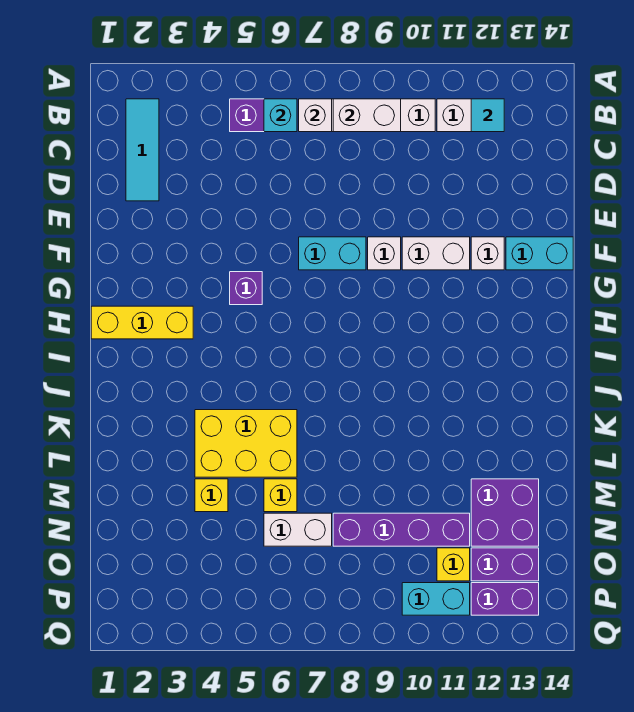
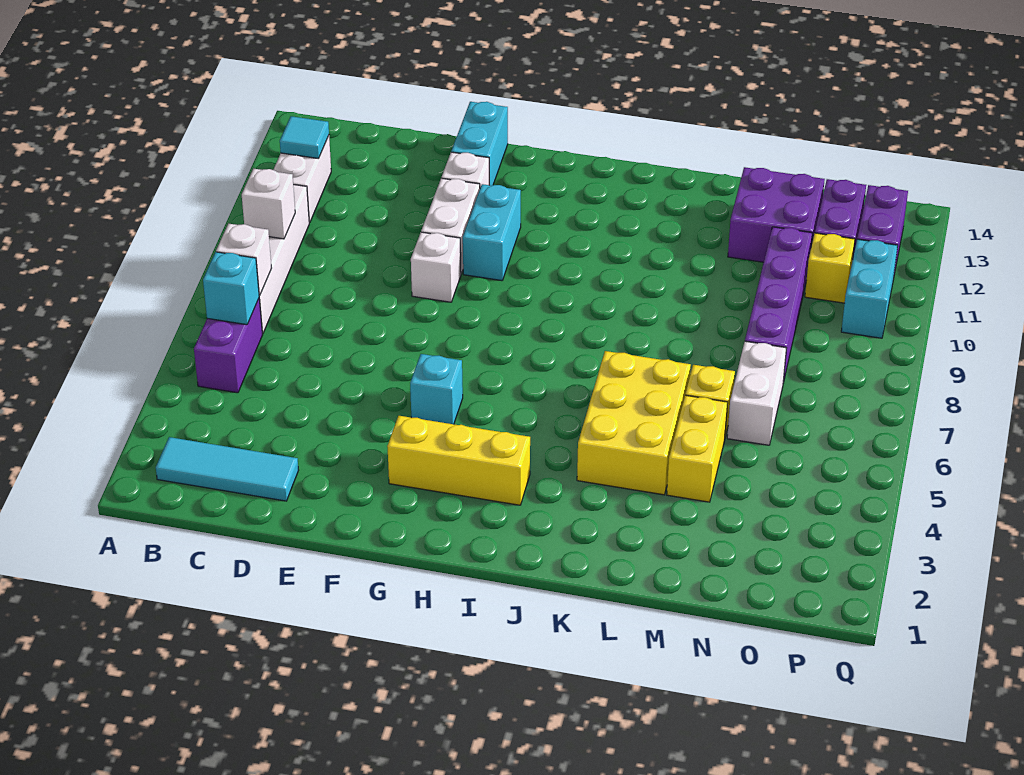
white brick B8:B9 level 2 -> white brick B9 level 2
cyan brick F7:F8 level 1 -> cyan brick G10:G11 level 1
purple brick G5 level 1 -> cyan brick G5 level 1
yellow brick H1:H3 level 1 -> yellow brick G3:I3 level 1
yellow brick M4 level 1 -> yellow brick M4:M5 level 1

